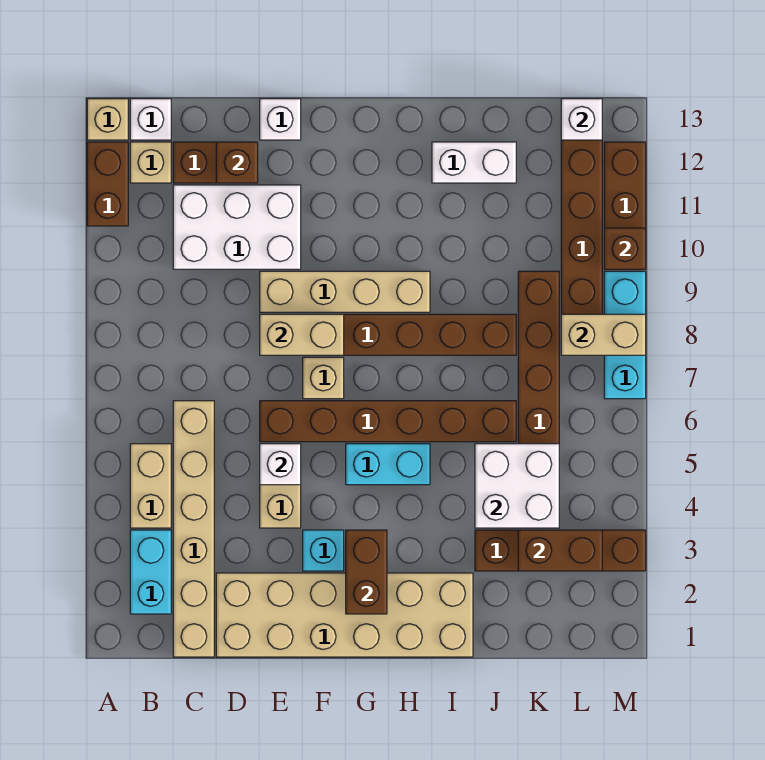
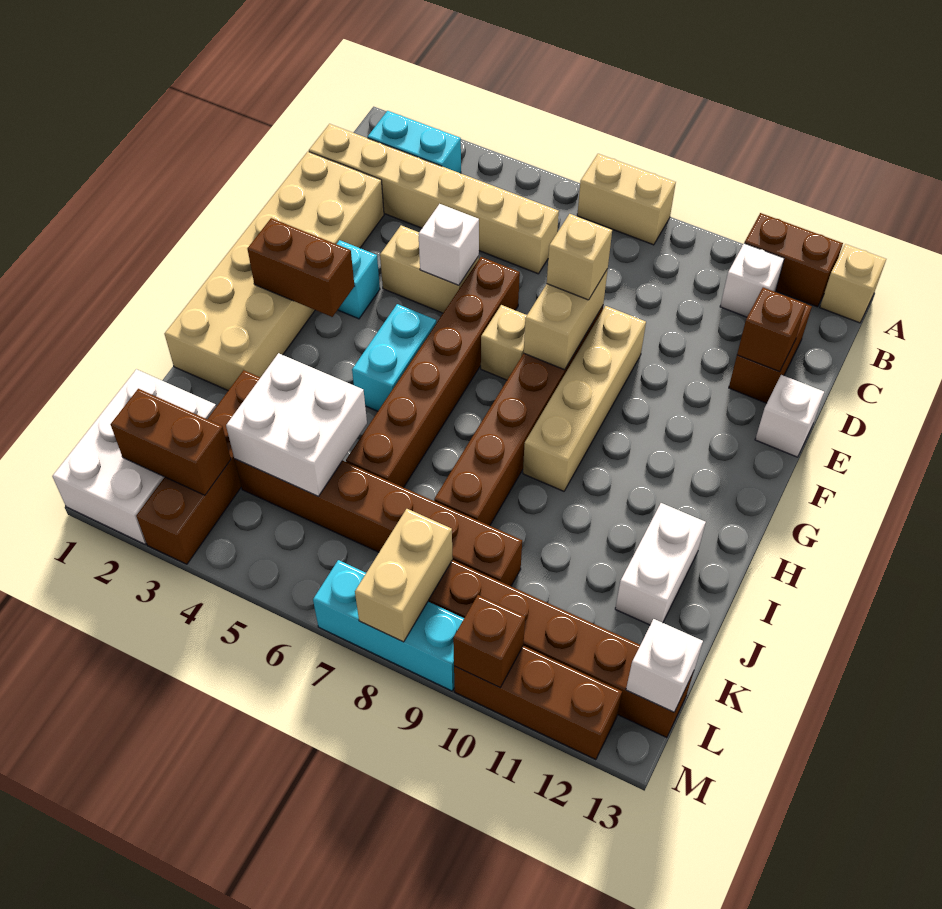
tan brick B4:B5 level 1 -> tan brick A7:A8 level 1
tan brick B12 level 1 -> tan brick E8 level 3
white brick B13 level 1 -> white brick B11 level 1
white brick C10:E11 level 1 -> white brick K1:M2 level 1
brown brick K3:L3 level 2 -> brown brick L2:L3 level 2

